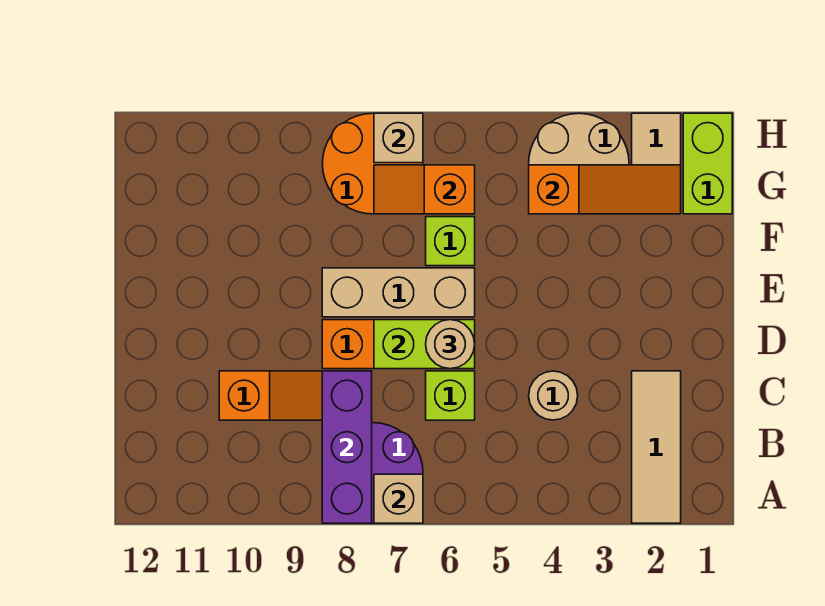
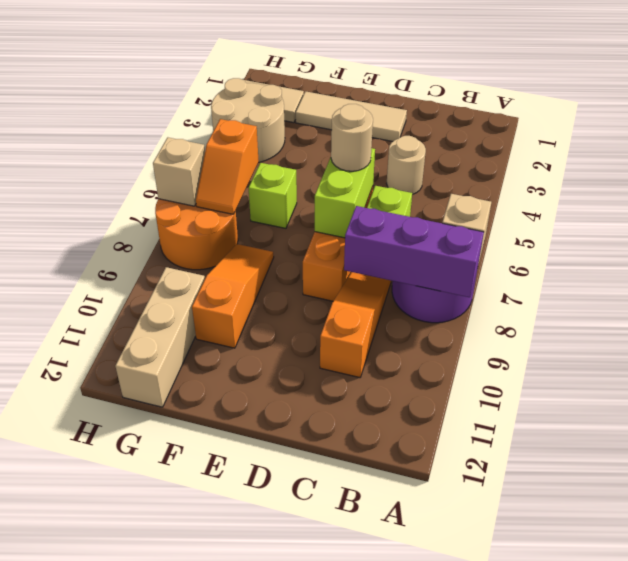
tan tile A2:C2 level 1 -> tan tile D2:F2 level 1
tan brick E6:E8 level 1 -> tan brick G10:G12 level 1
lime brick G1:H1 level 1 -> none
orange slope G2:G4 level 2 top 4 -> orange slope F8:F10 level 1 top 10

